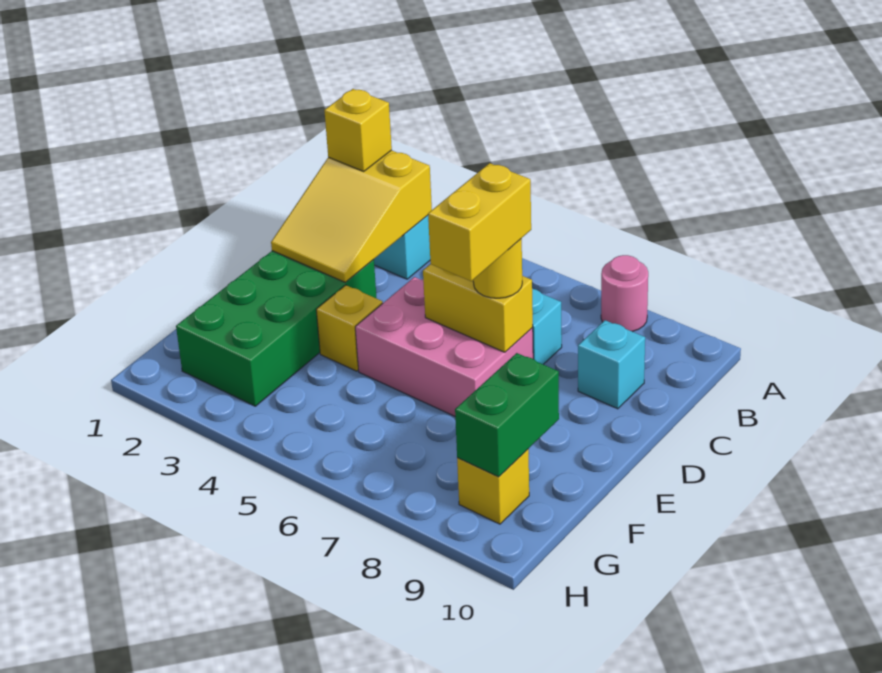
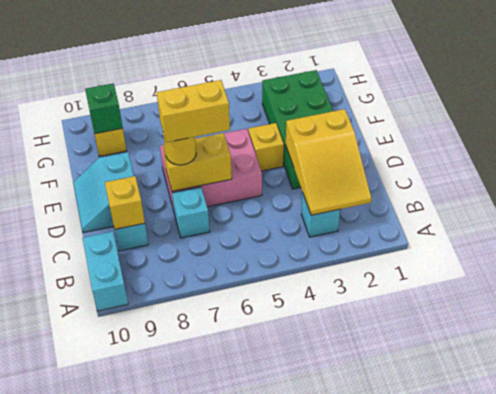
pink round brick A8 level 1 -> none
none -> cyan brick A10:B10 level 1
yellow slope B2:D3 level 2 top B -> yellow slope B2:D3 level 2 top D
yellow brick B2 level 3 -> yellow brick C9 level 2
yellow brick D7:E7 level 4 -> yellow brick D6:D7 level 4
none -> cyan slope D9:E10 level 1 top 9
green brick F9:G9 level 2 -> green brick G9 level 2

